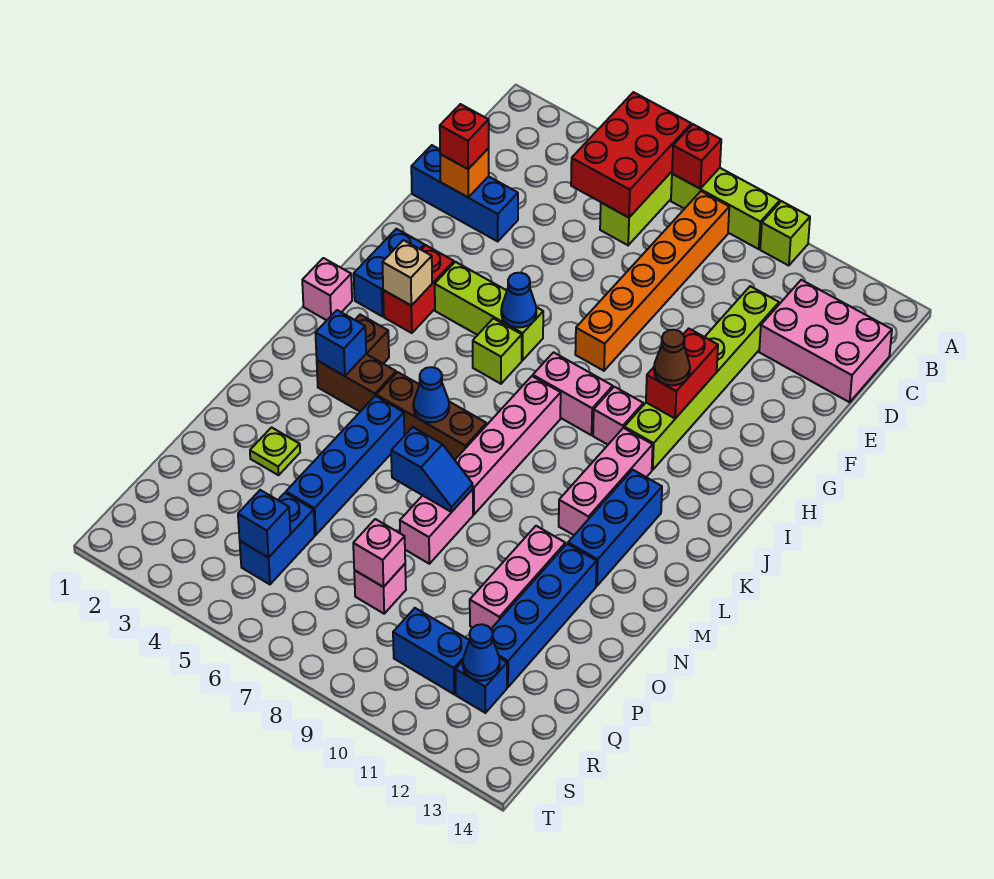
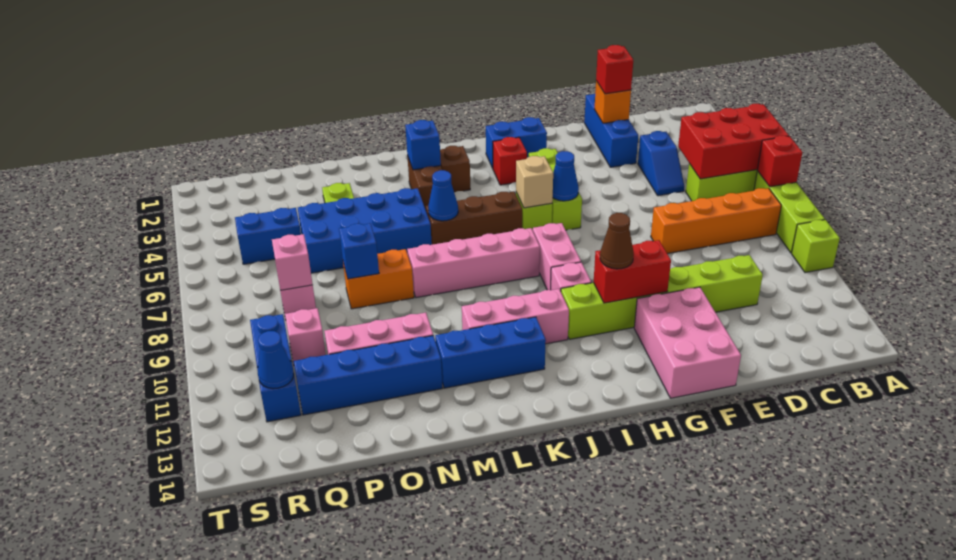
orange brick B8:G8 level 1 -> orange brick B8:E8 level 1
pink brick C12:D14 level 1 -> pink brick F12:G14 level 1
red brick H3:I3 level 1 -> red brick I3 level 1
tan brick I3 level 2 -> tan brick I6 level 2
pink brick J1 level 1 -> pink brick Q10 level 1
brown brick L5:L7 level 1 -> brown brick J6:L6 level 1
blue brick M5:P5 level 1 -> blue brick M5:P6 level 1
blue slope N7:N8 level 2 top 7 -> blue slope D4:D5 level 1 top 4
pink brick N8:O8 level 1 -> orange brick N8:O8 level 1
blue brick R5 level 2 -> blue brick O8 level 2

